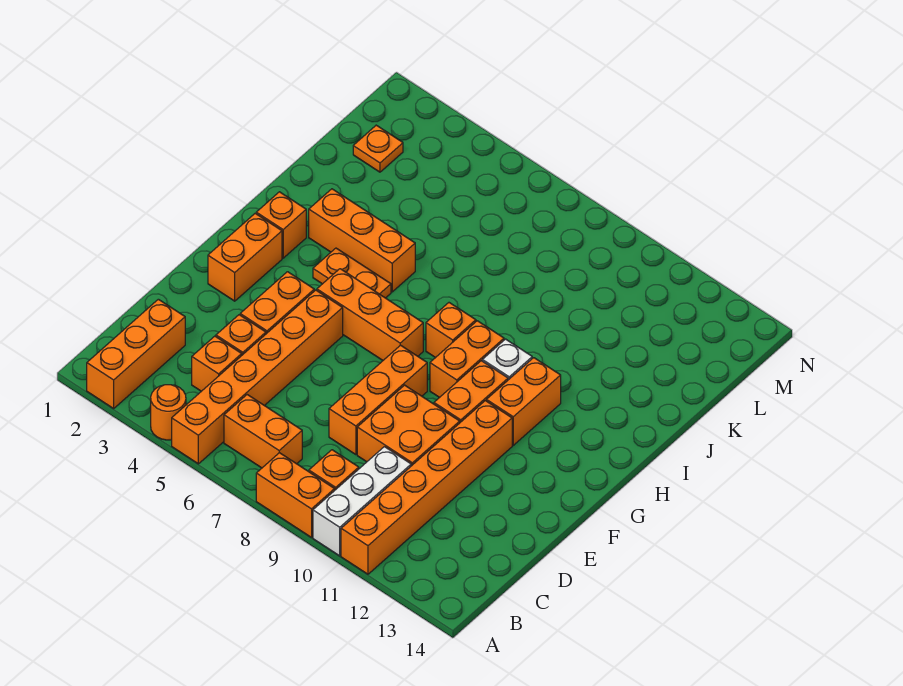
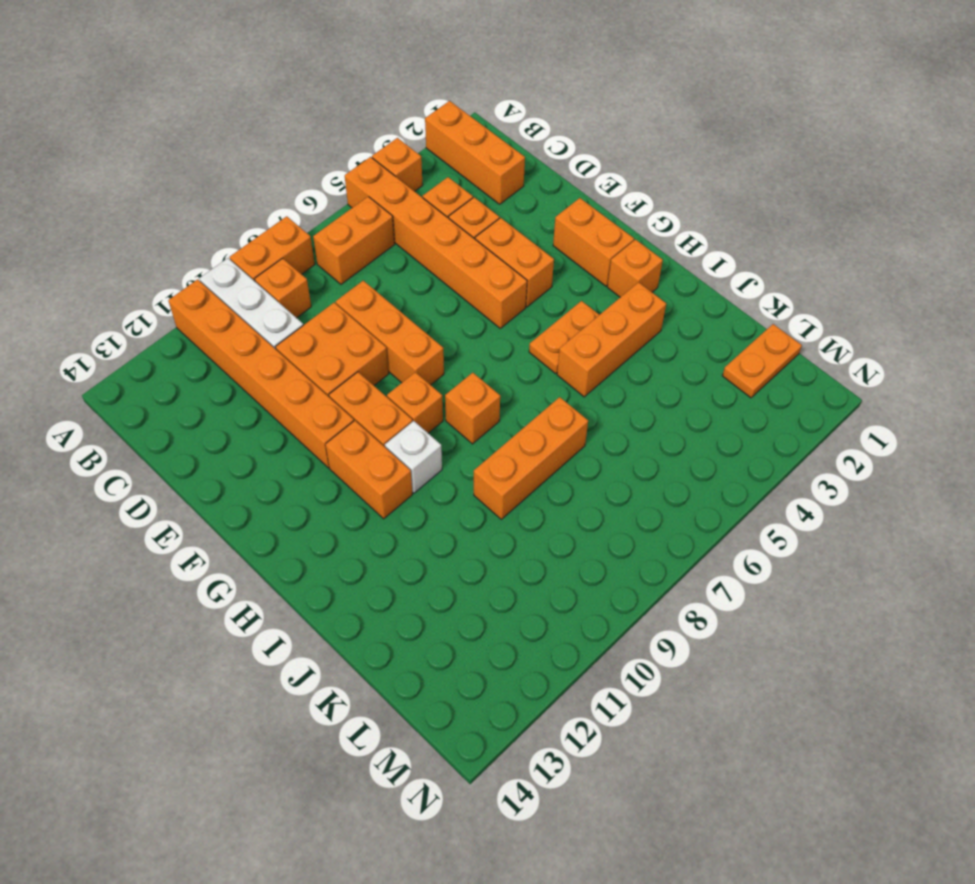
orange round brick A4 level 1 -> orange brick A4 level 1
orange brick G5:G7 level 1 -> orange brick J7:J9 level 1
orange brick G9:H9 level 1 -> orange brick G9 level 1
orange plate L2 level 1 -> orange plate L1:L2 level 1

